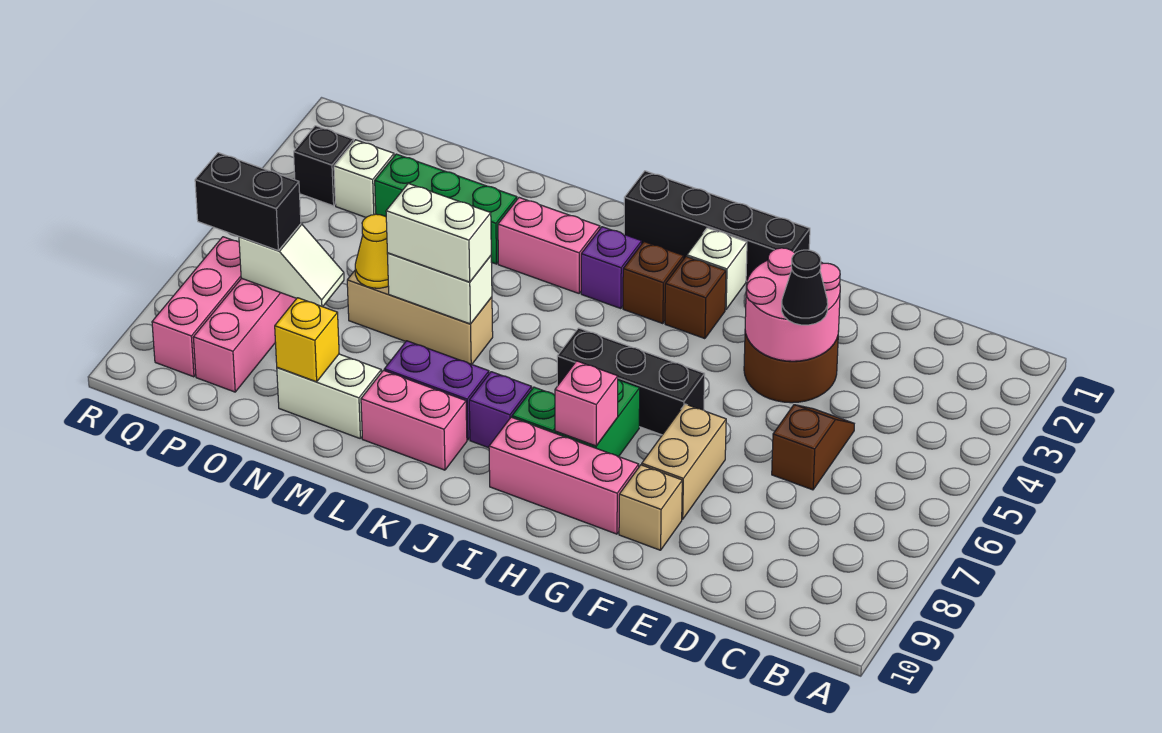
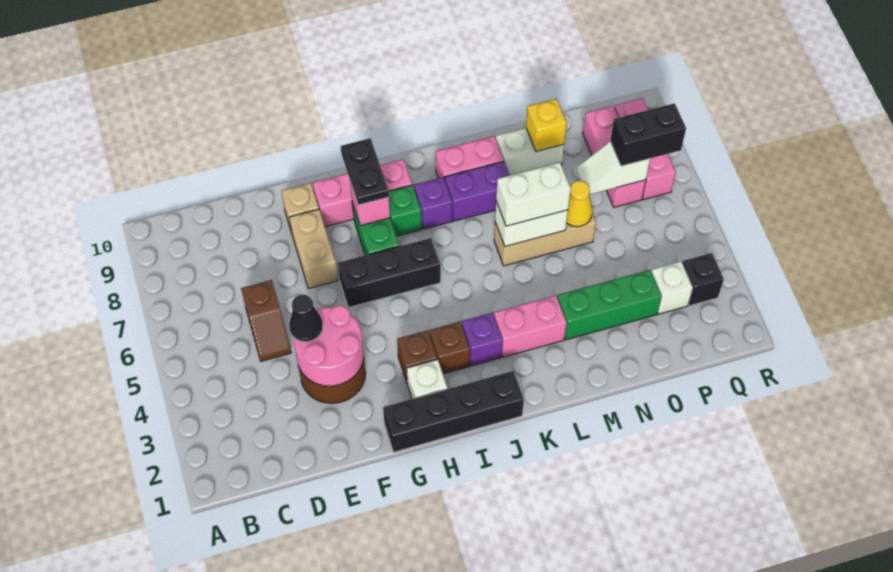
none -> black plate H8:H9 level 3

